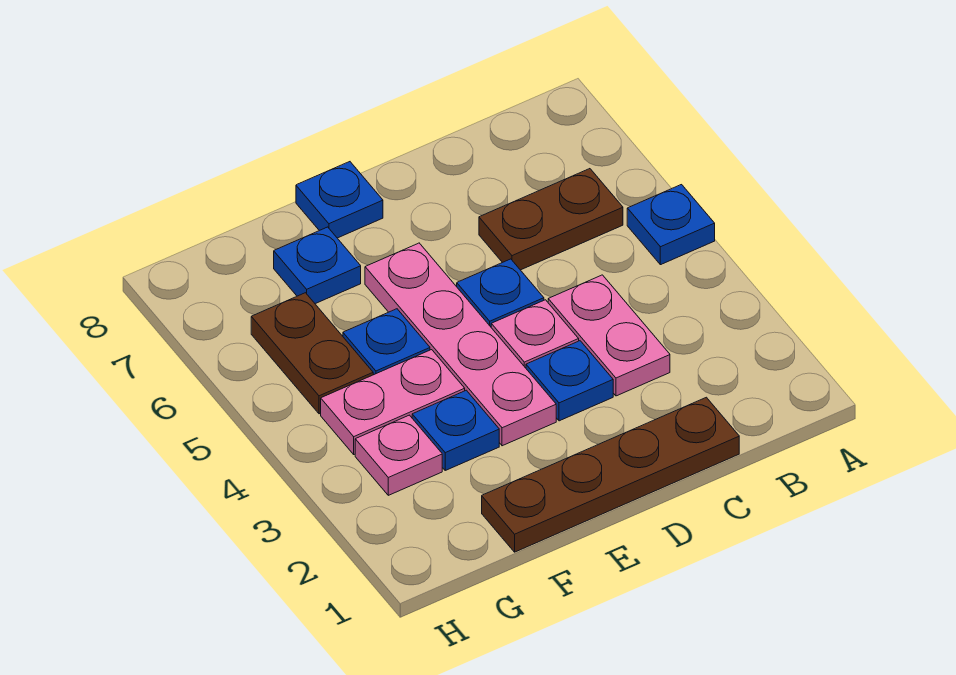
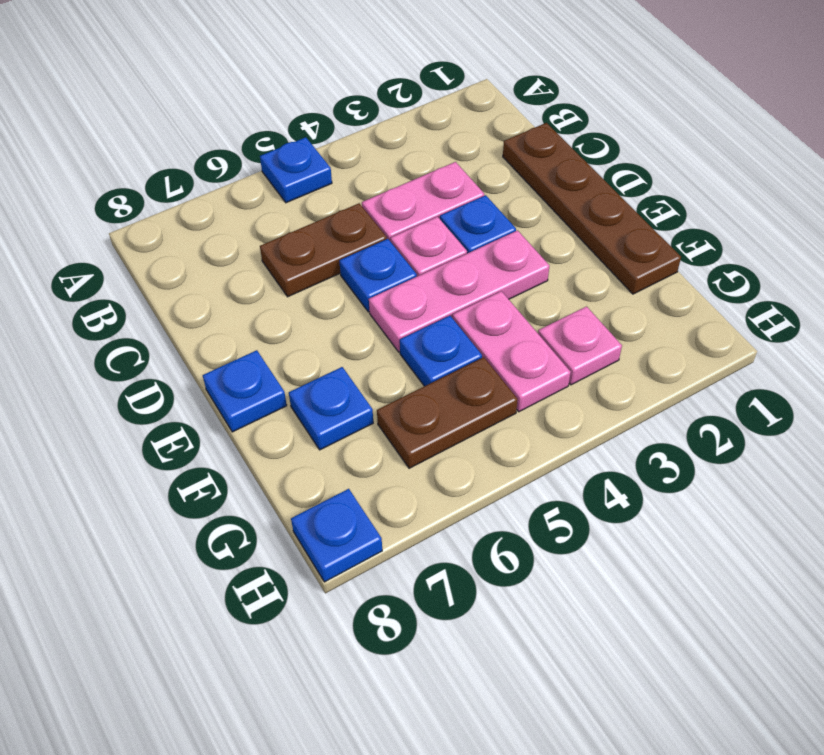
brown plate B6:C6 level 1 -> brown plate C5:C6 level 1
pink plate E3:E6 level 1 -> pink plate E3:E5 level 1
blue plate F3 level 1 -> blue plate H8 level 1

